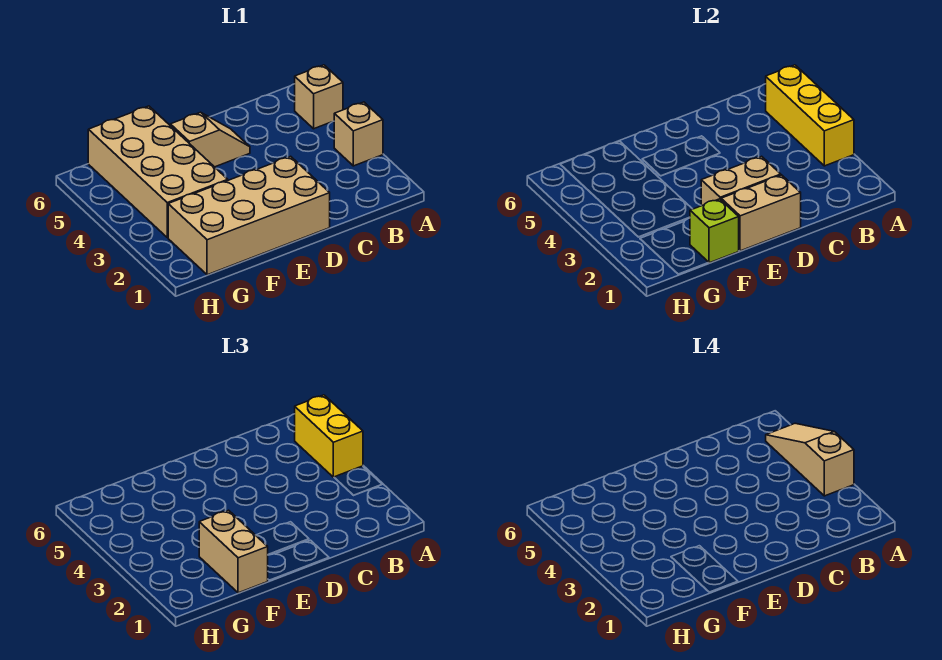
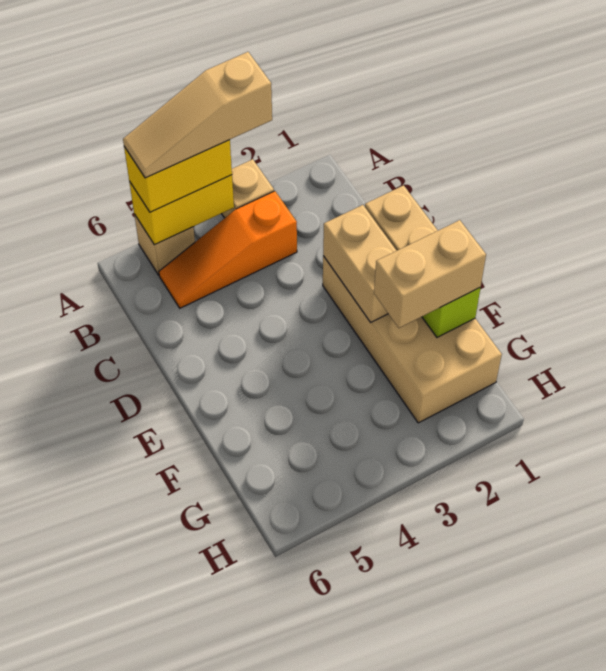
yellow brick A3:A5 level 2 -> yellow brick A4:A5 level 2
none -> orange slope B3:B5 level 1 top 3
tan slope D5:E5 level 1 top E -> none
tan brick F3:G6 level 1 -> none

